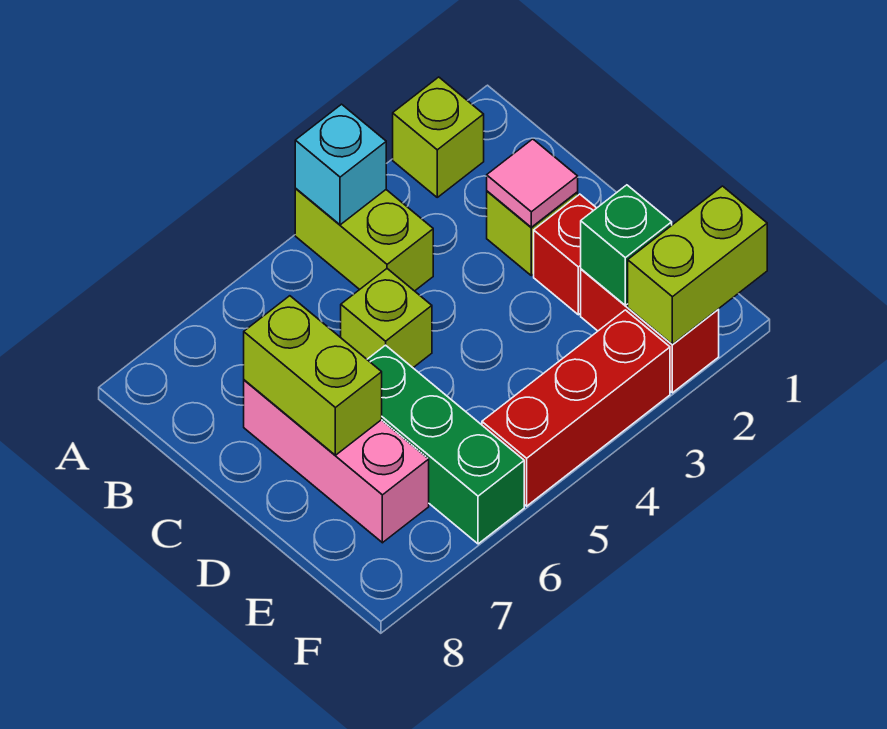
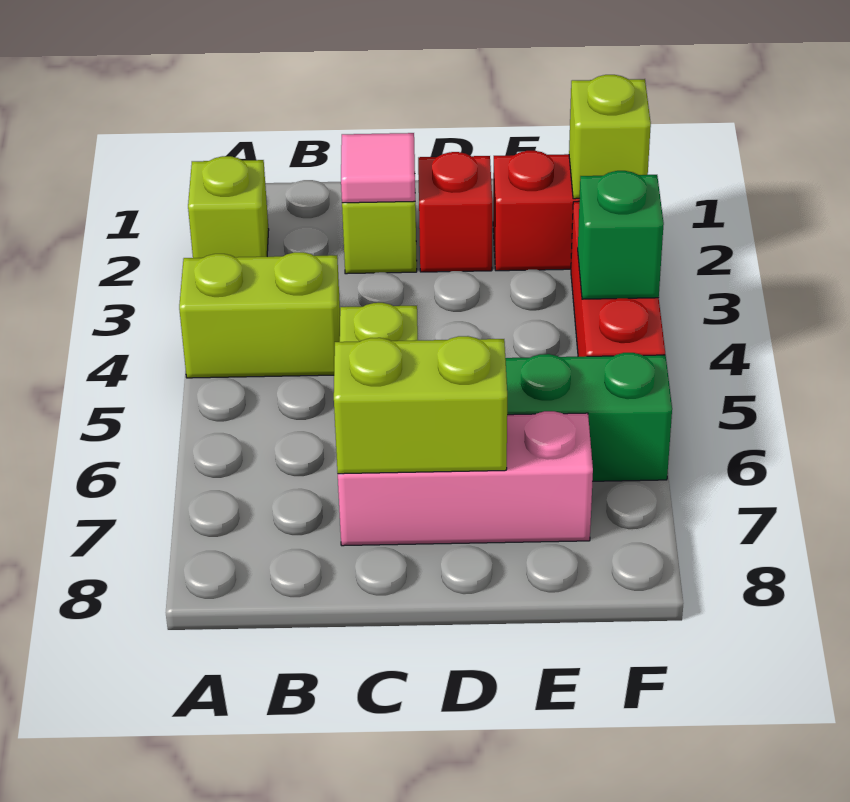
cyan brick A4 level 2 -> none
green brick E2 level 2 -> green brick F4 level 2
lime brick F1:F2 level 2 -> lime brick F2 level 2

